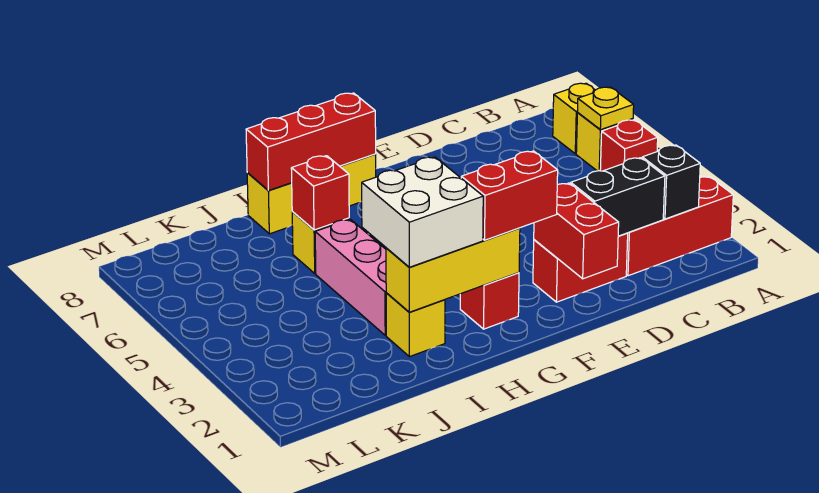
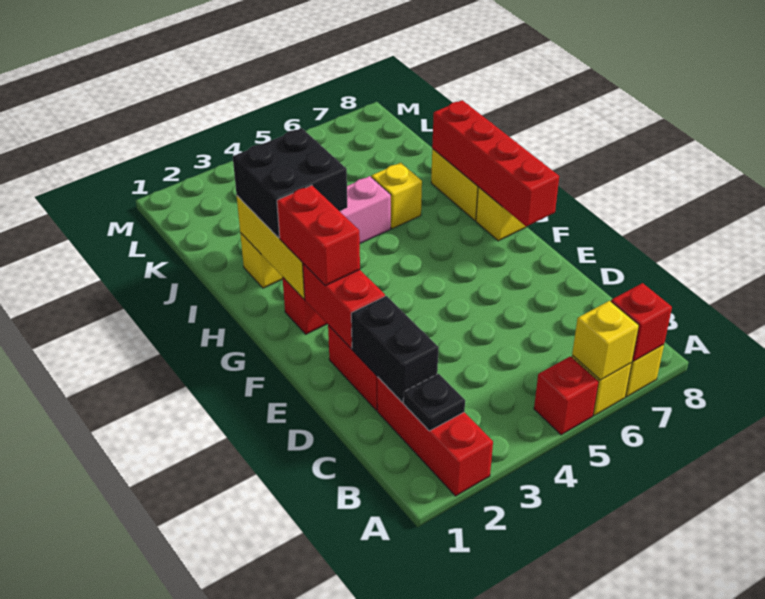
yellow plate A6 level 2 -> yellow brick A6 level 2
black brick B2 level 2 -> black plate B2 level 2
red brick E1:E2 level 2 -> red brick E2:F2 level 2
red brick G8:I8 level 2 -> red brick F8:I8 level 2
white brick H2:I3 level 3 -> black brick H2:I3 level 3
red brick I6 level 2 -> red brick A7 level 2

